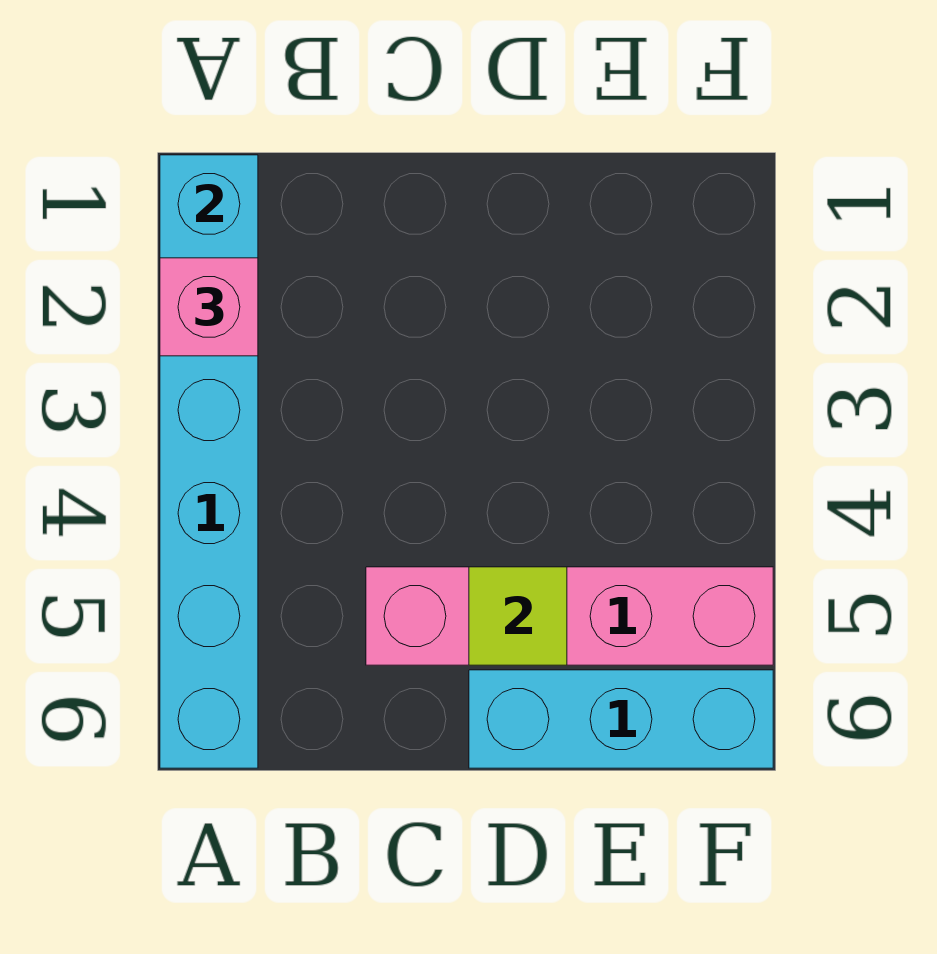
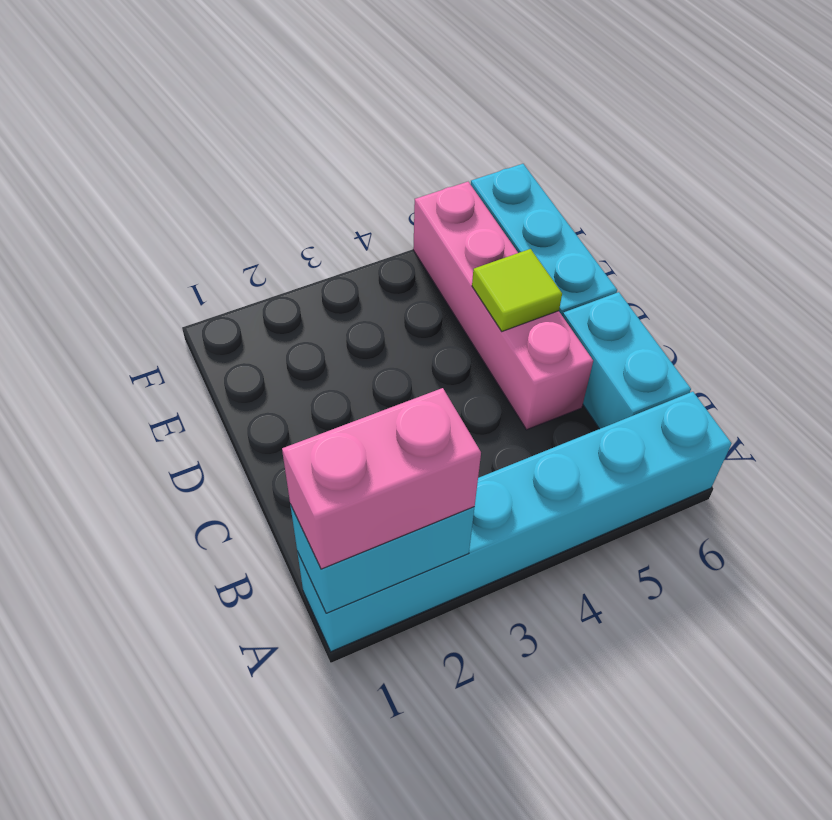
pink brick A2 level 3 -> pink brick A1:A2 level 3
none -> cyan brick B6:C6 level 1

